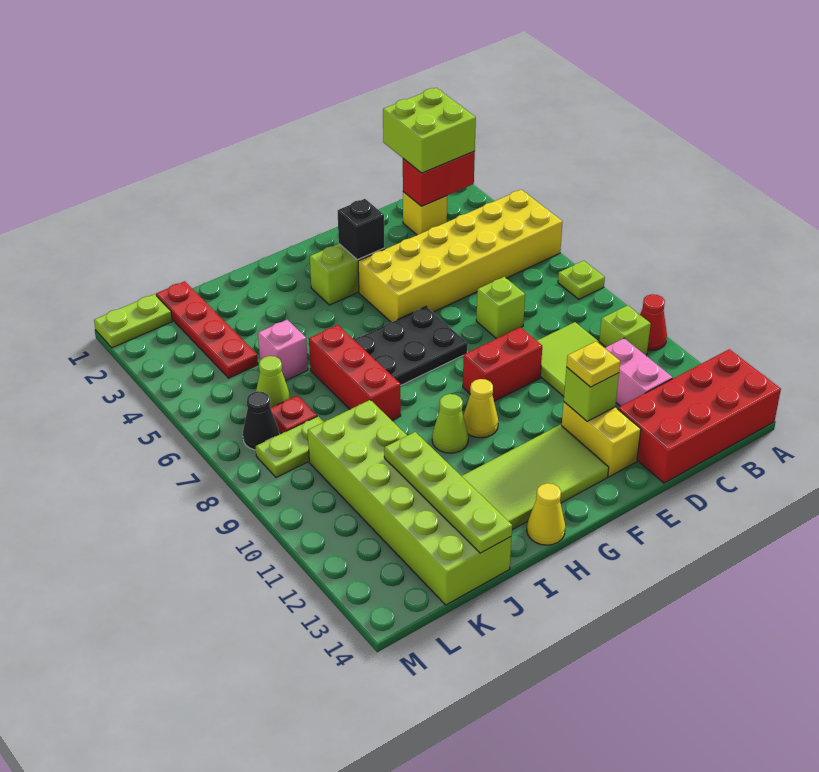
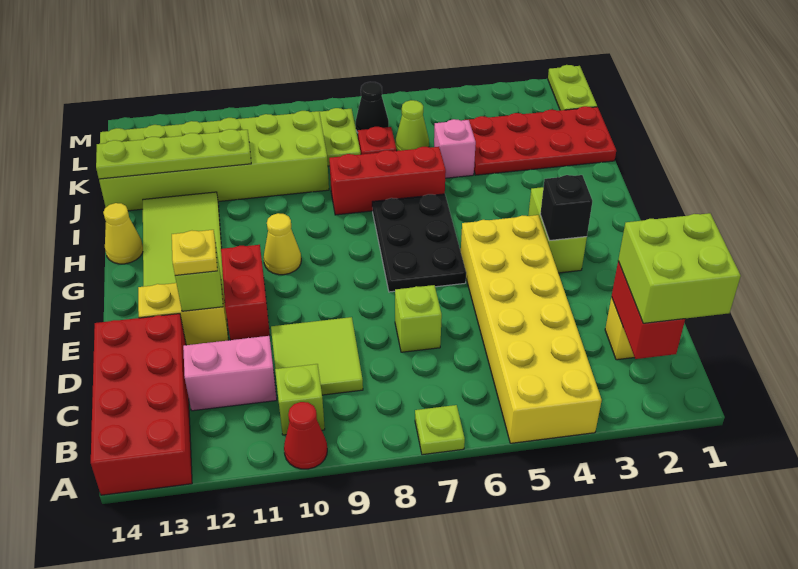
red brick E9:F9 level 1 -> red brick E11:F11 level 1
lime cone H10 level 1 -> none
red plate K1:K4 level 1 -> red plate J1:K4 level 1

